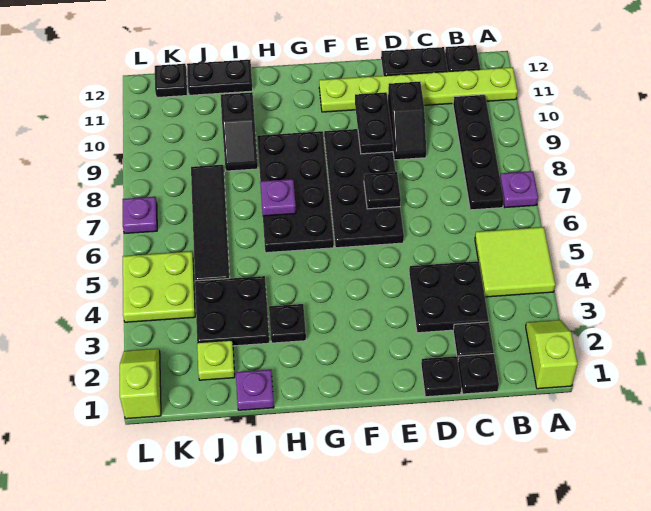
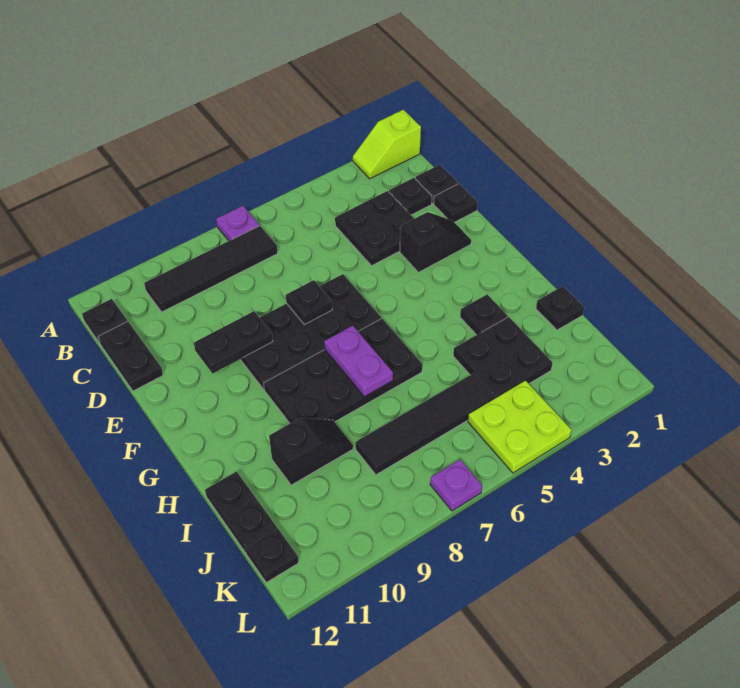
lime tile A4:B5 level 1 -> none
lime plate A11:F11 level 1 -> none
black plate B7:B10 level 1 -> black tile B7:B10 level 1
black slope D9:D10 level 1 top 10 -> black slope E2:E3 level 1 top 3
purple plate H7 level 2 -> purple plate G7:H7 level 2
purple plate I1 level 1 -> black plate I1 level 1
lime plate J2 level 1 -> none
lime slope L1:L2 level 1 top 1 -> none

